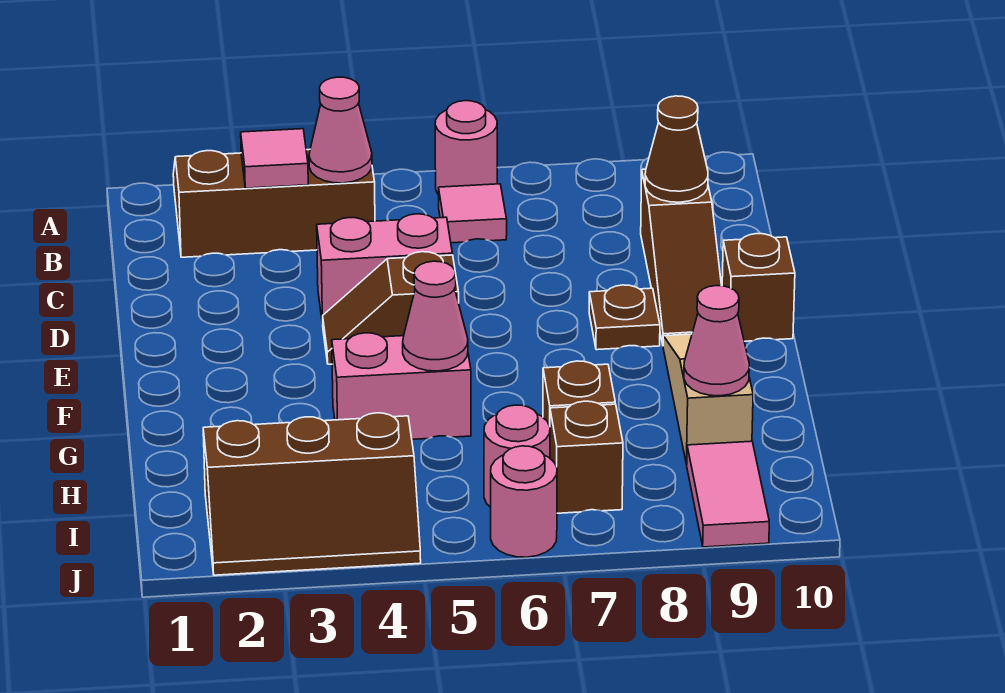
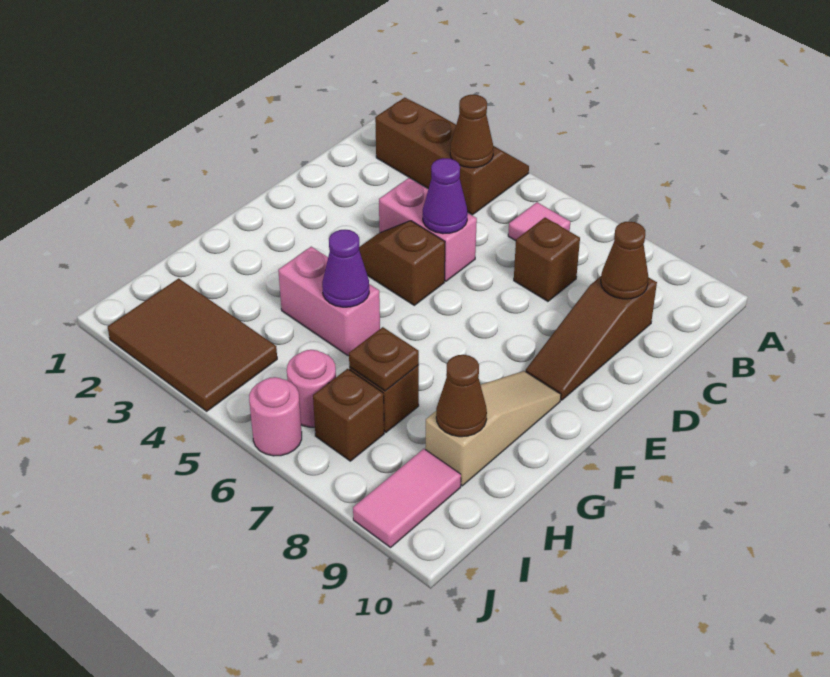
pink round brick A6 level 1 -> none
pink tile B3 level 2 -> none
pink cone B4 level 2 -> brown cone B4 level 2
none -> purple cone D5 level 2
brown plate E8 level 1 -> brown plate H7 level 2
brown brick E10 level 1 -> brown brick C7 level 1
pink cone G5 level 2 -> purple cone G5 level 2
pink cone H9 level 2 -> brown cone H9 level 2
brown slope I2:J4 level 1 top I -> brown tile I2:J4 level 1

